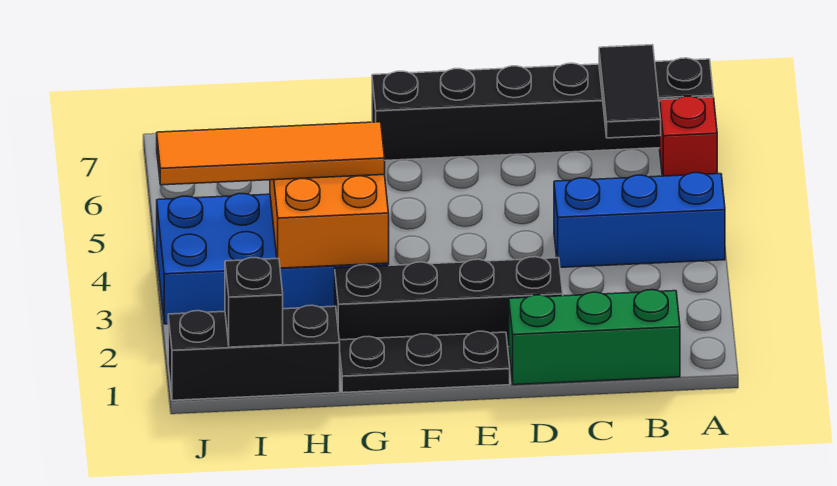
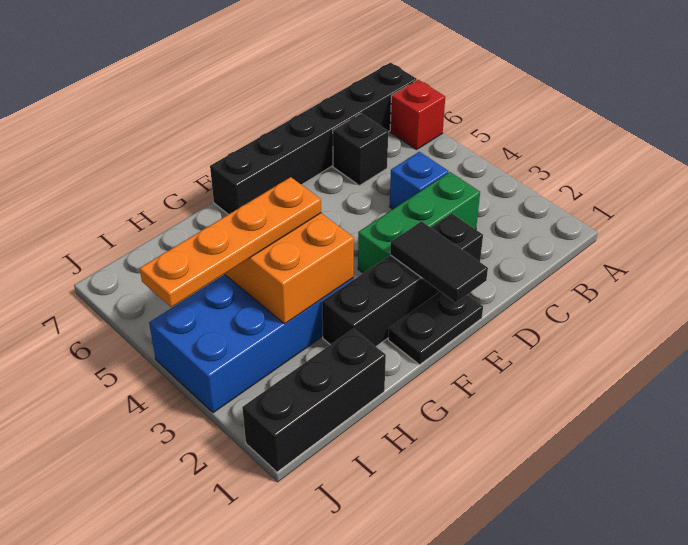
blue brick A4:C4 level 1 -> blue brick C4 level 1
green brick B1:D1 level 1 -> green brick C3:E3 level 1
black tile B6:B7 level 2 -> black tile E1:E2 level 2
black plate E1:G1 level 1 -> black plate E1:F1 level 1
orange tile G4:J4 level 3 -> orange plate G4:J4 level 3
black brick I1 level 2 -> black brick C6 level 1

